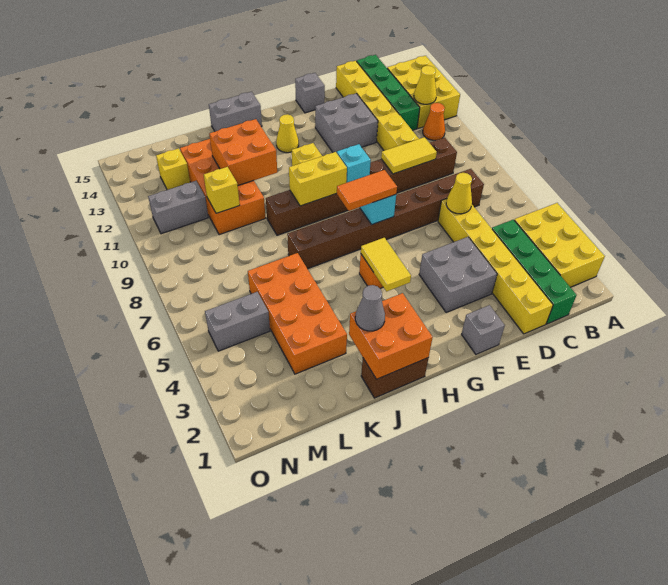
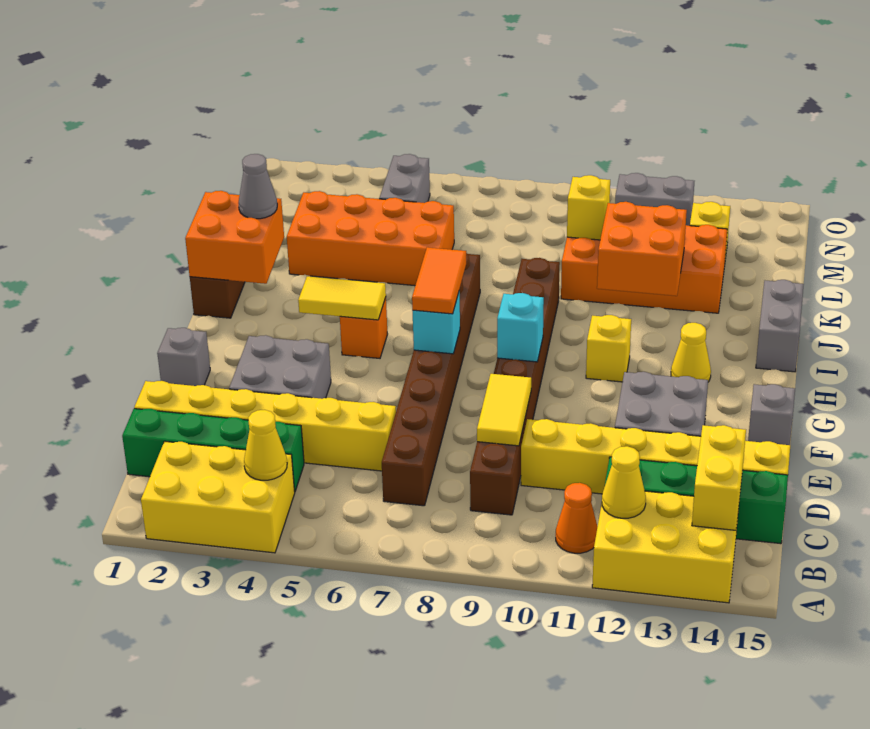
yellow cone D6 level 2 -> yellow cone B4 level 2
yellow brick H9:I9 level 2 -> yellow brick B14:C14 level 2
grey brick M11:N11 level 1 -> grey brick N11:N12 level 1

